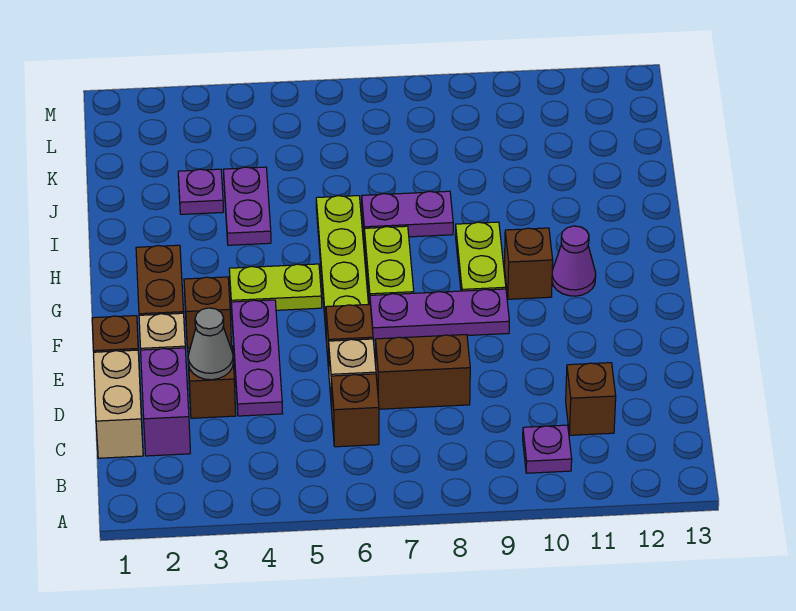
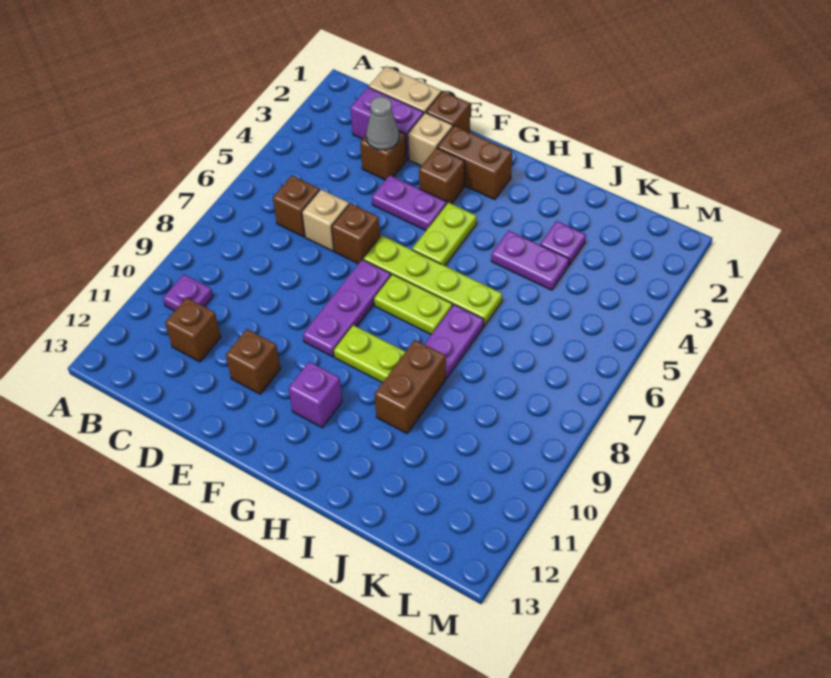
purple plate D4:F4 level 1 -> purple plate E4:F4 level 1
brown brick D7:D8 level 1 -> brown brick I9:I10 level 1
brown brick G10 level 1 -> brown brick E11 level 1
purple cone G11 level 1 -> purple brick G11 level 1

